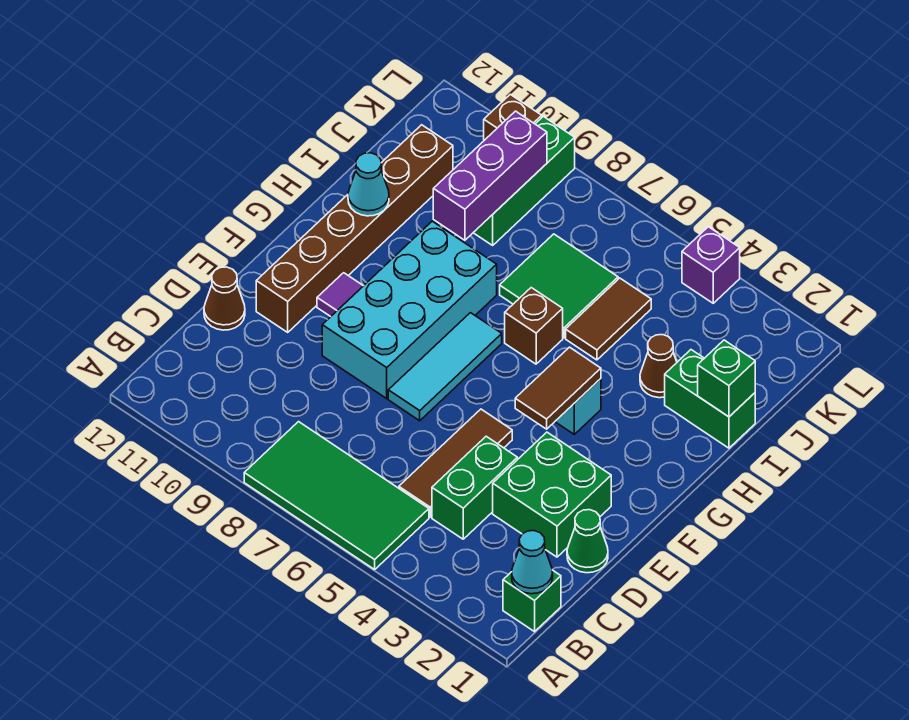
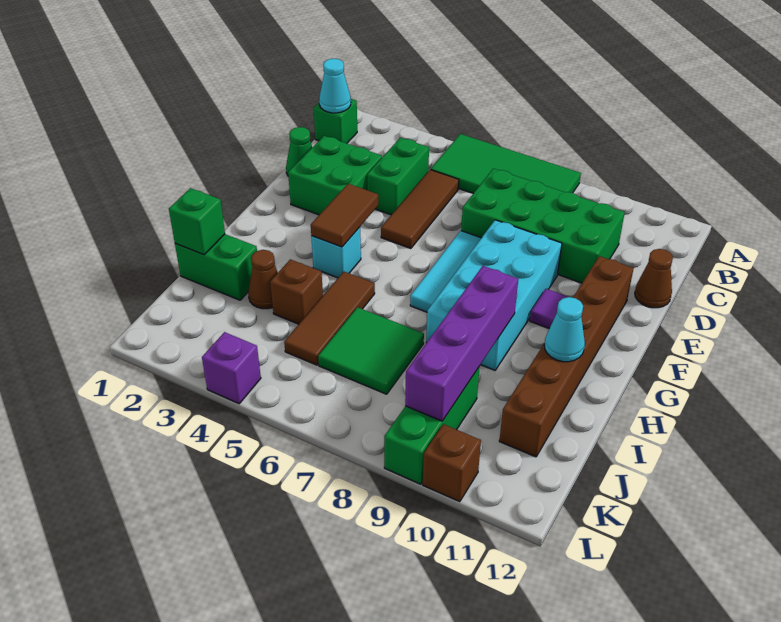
none -> green brick C7:D10 level 1
brown brick H6 level 1 -> brown brick I4 level 1
brown tile I5:J5 level 1 -> brown tile H5:J5 level 1
purple brick I9:K9 level 2 -> purple brick H9:K9 level 2

